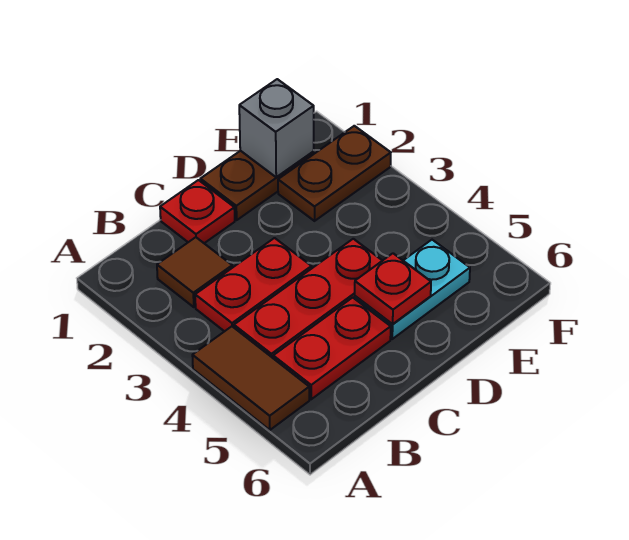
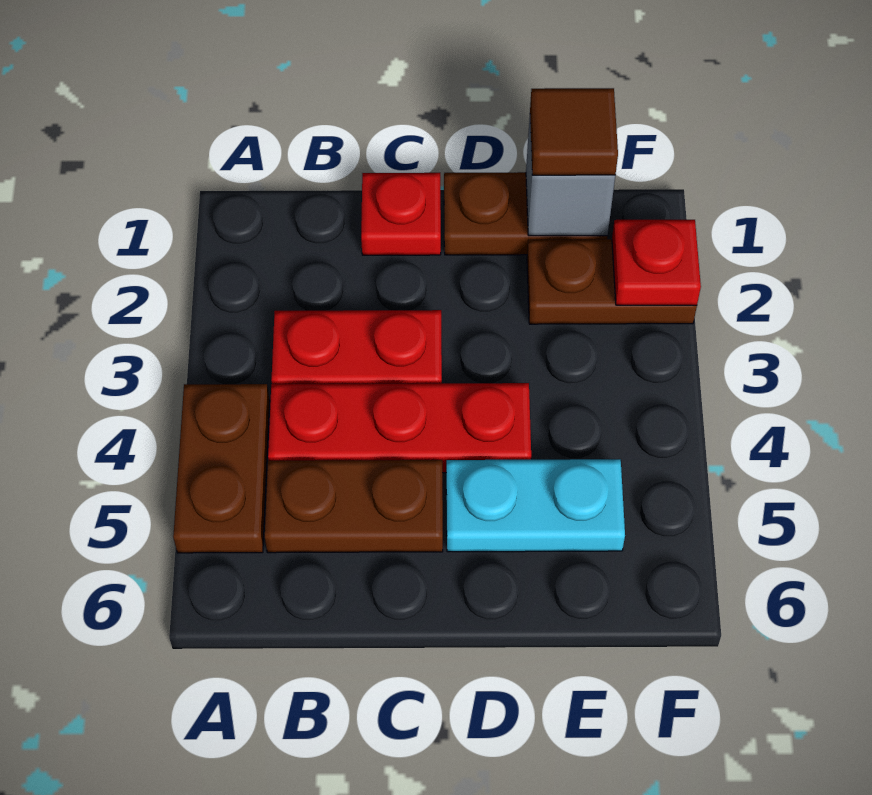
brown tile A4:A5 level 1 -> brown plate A4:A5 level 1
brown tile B2 level 1 -> brown tile E1 level 3
red plate B5:C5 level 1 -> brown plate B5:C5 level 1
red plate D5 level 2 -> red plate F2 level 2

